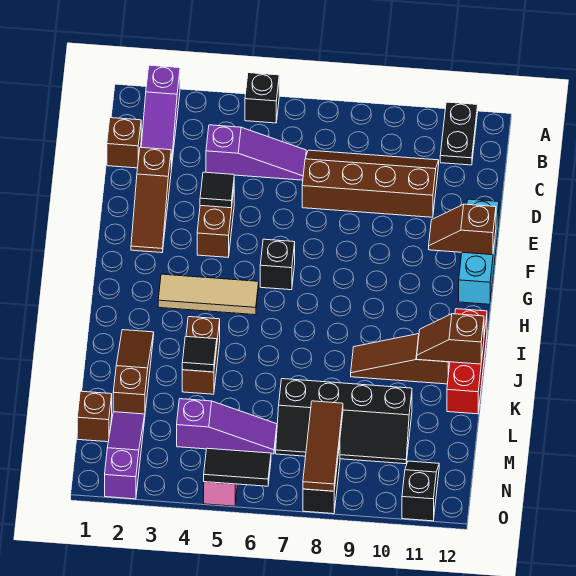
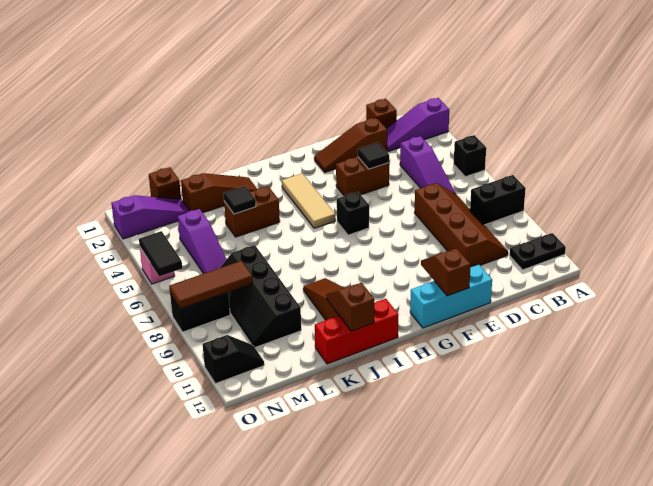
none -> black brick A8:B8 level 1

